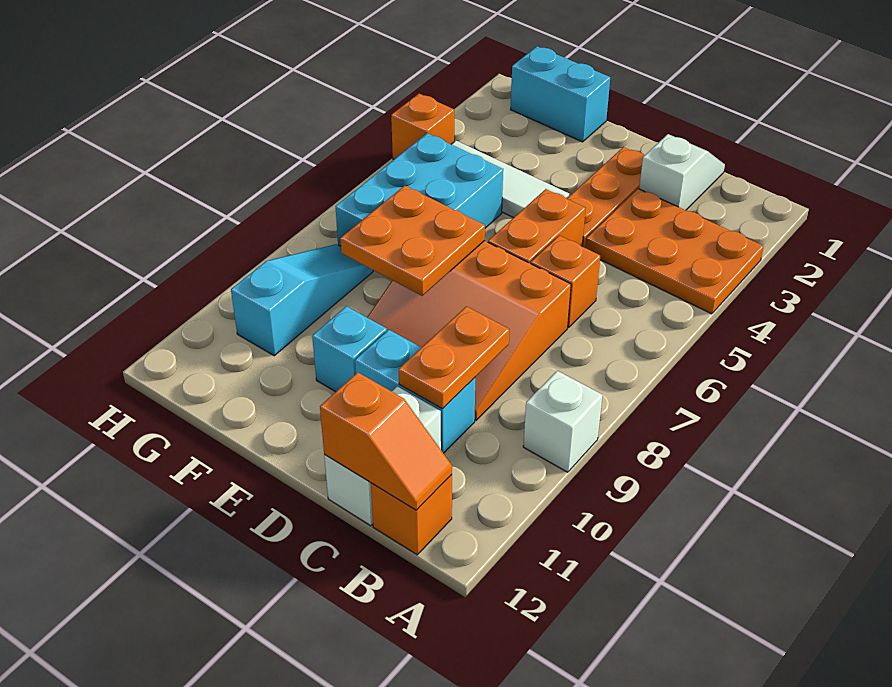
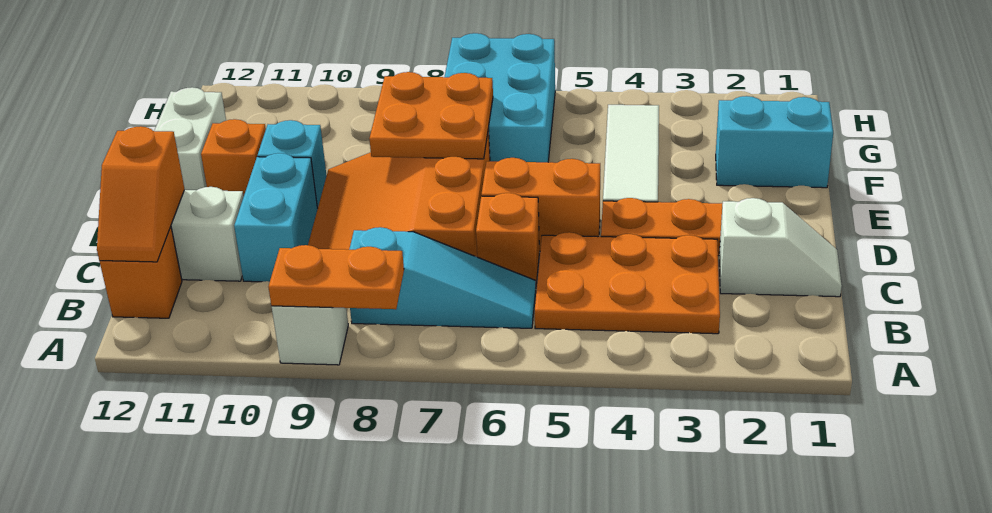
orange plate A3:C4 level 1 -> orange plate B3:C5 level 1
orange plate C9:C10 level 2 -> orange plate A8:A9 level 2
none -> white brick E12:F12 level 1
cyan brick F1:G1 level 1 -> cyan brick F1:F2 level 1
cyan brick F5:G7 level 1 -> cyan brick F6:H7 level 1
cyan slope G8:G10 level 1 top 10 -> cyan slope B6:B8 level 1 top 8
orange brick H4 level 1 -> orange brick E11 level 1

